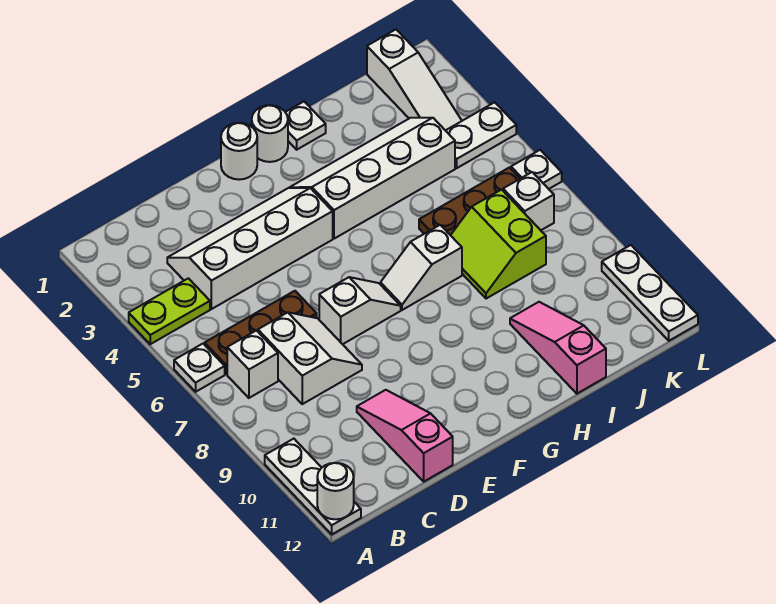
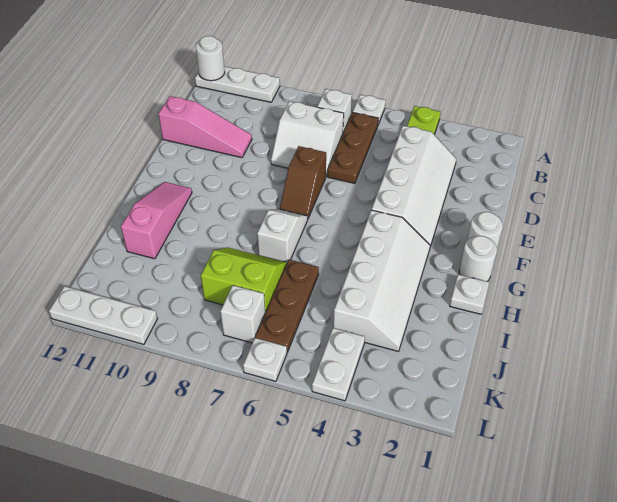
white slope E7:F7 level 1 top E -> brown slope E7:F7 level 1 top E
pink slope I10:I12 level 1 top 12 -> pink slope G11:I11 level 1 top I
white slope K1:K3 level 1 top 1 -> none

